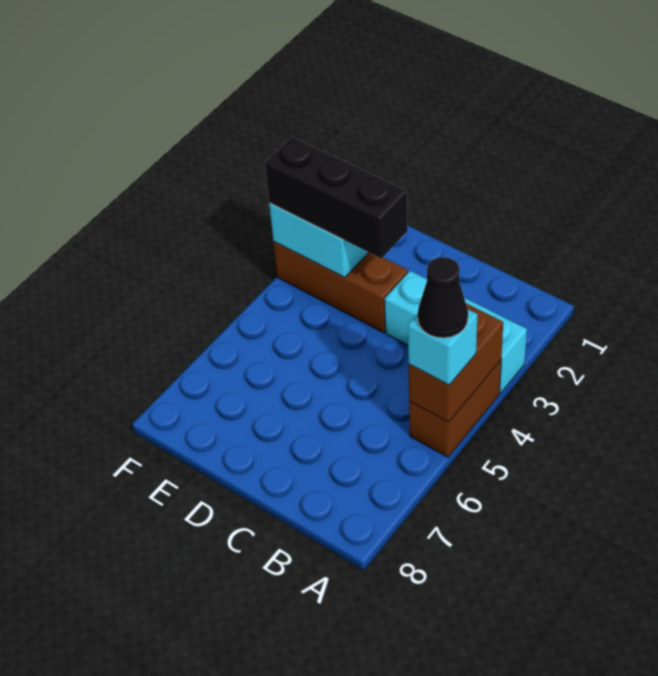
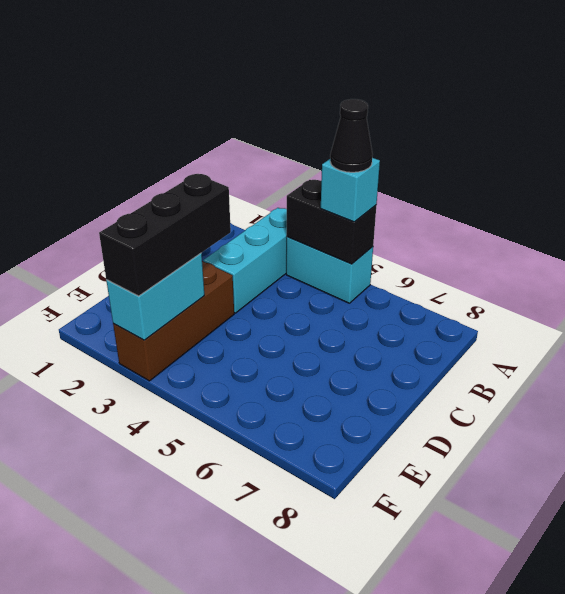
brown brick A4:A5 level 1 -> cyan brick A4:A5 level 1
brown brick A4:A5 level 2 -> black brick A4:A5 level 2

